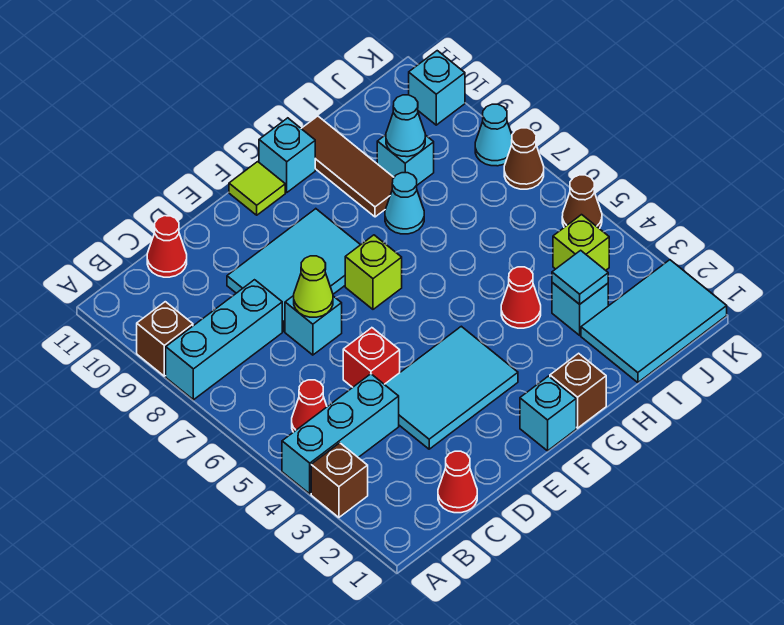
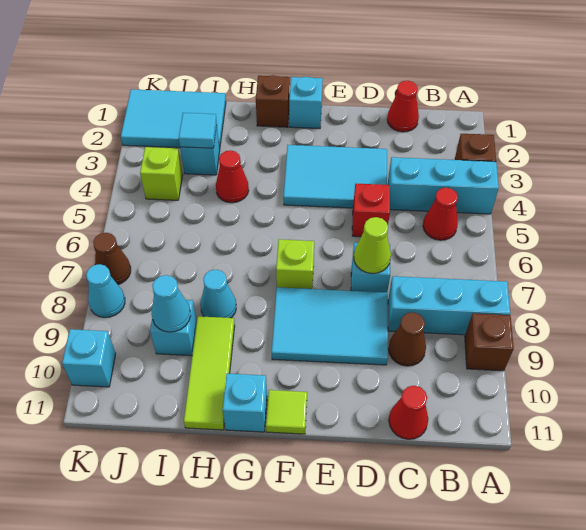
brown tile H9:H11 level 1 -> lime tile H9:H11 level 1
brown cone K5 level 1 -> brown cone C9 level 1

